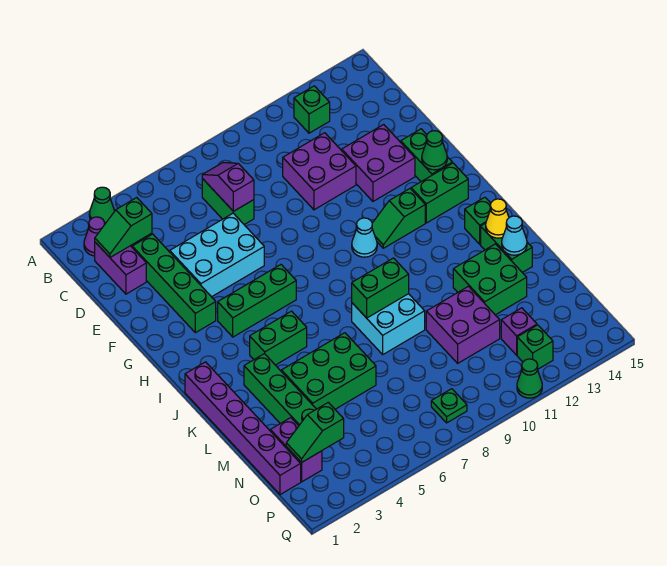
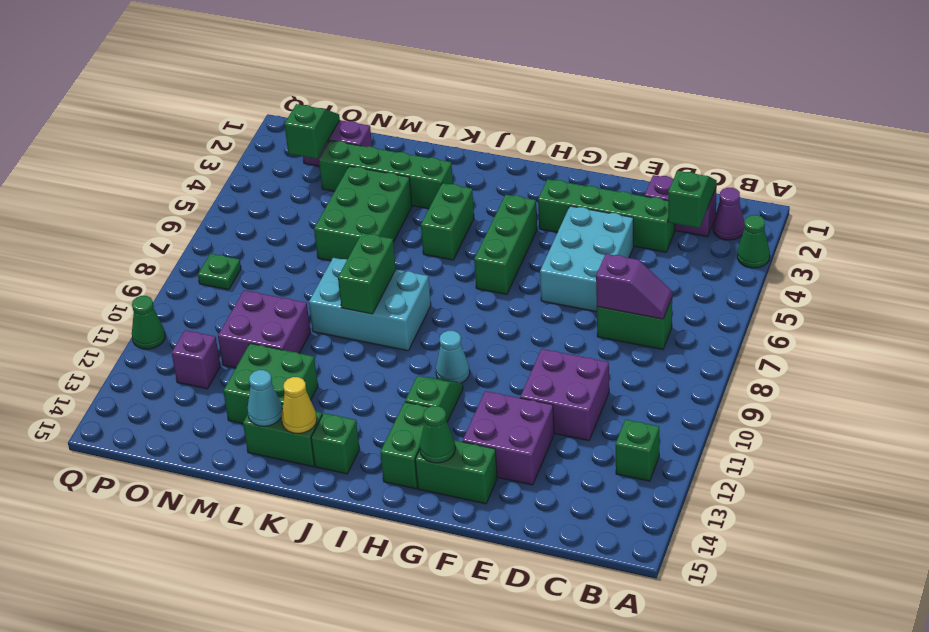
purple brick J1:O1 level 1 -> none
cyan brick K8:L9 level 1 -> cyan brick J8:L9 level 1
green brick P12 level 1 -> none

